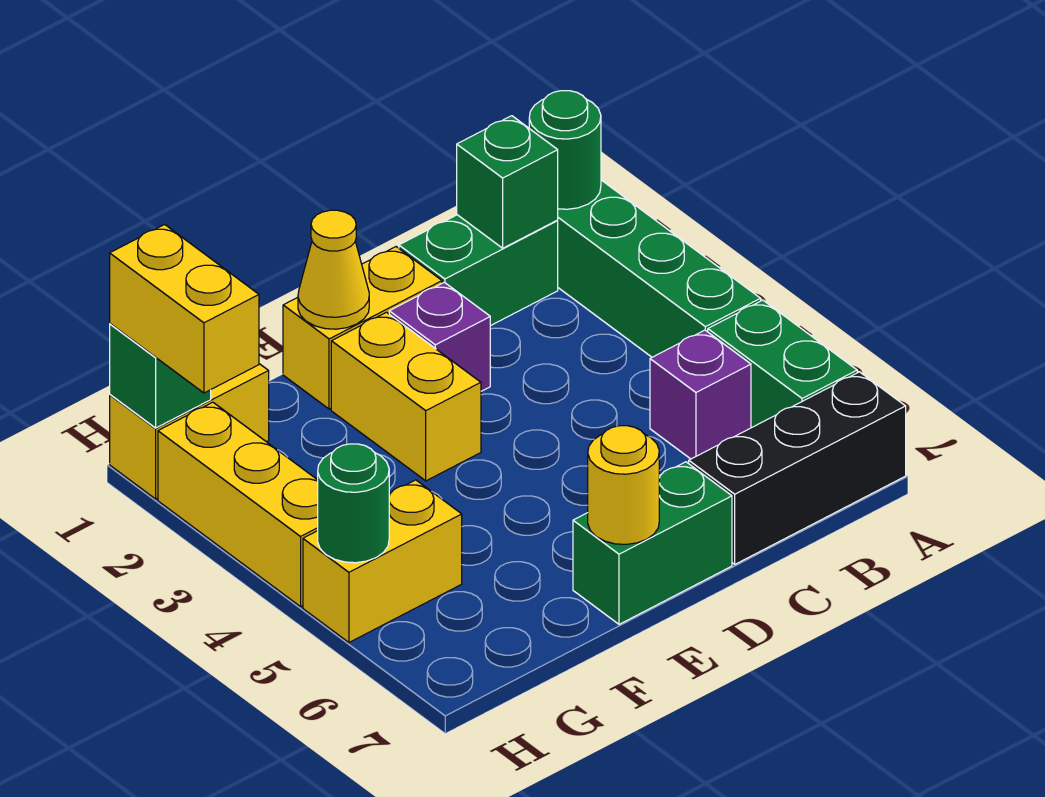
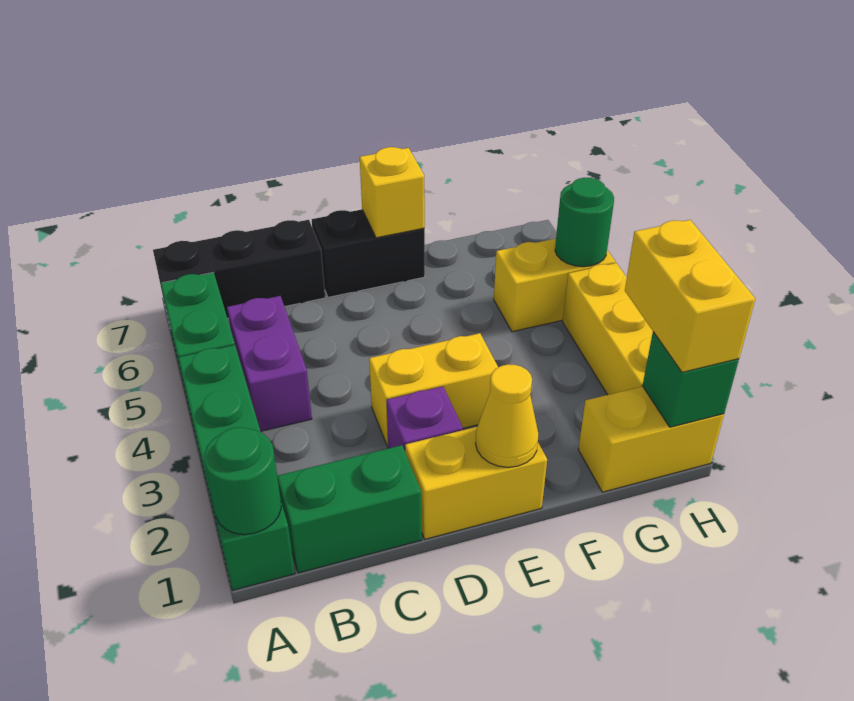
green brick B1 level 2 -> none
purple brick B5 level 1 -> purple brick B4:B5 level 1
green brick D7:E7 level 1 -> black brick D7:E7 level 1
yellow brick E2:E3 level 1 -> yellow brick D3:E3 level 1
yellow round brick E7 level 2 -> yellow brick E7 level 2

